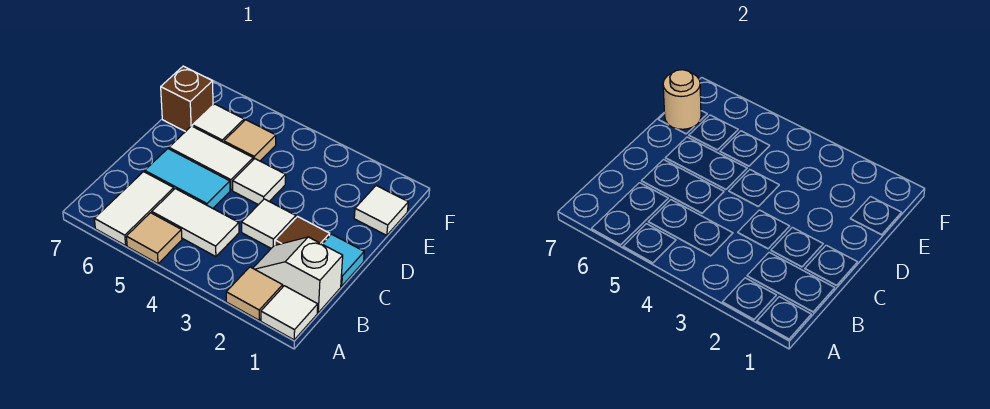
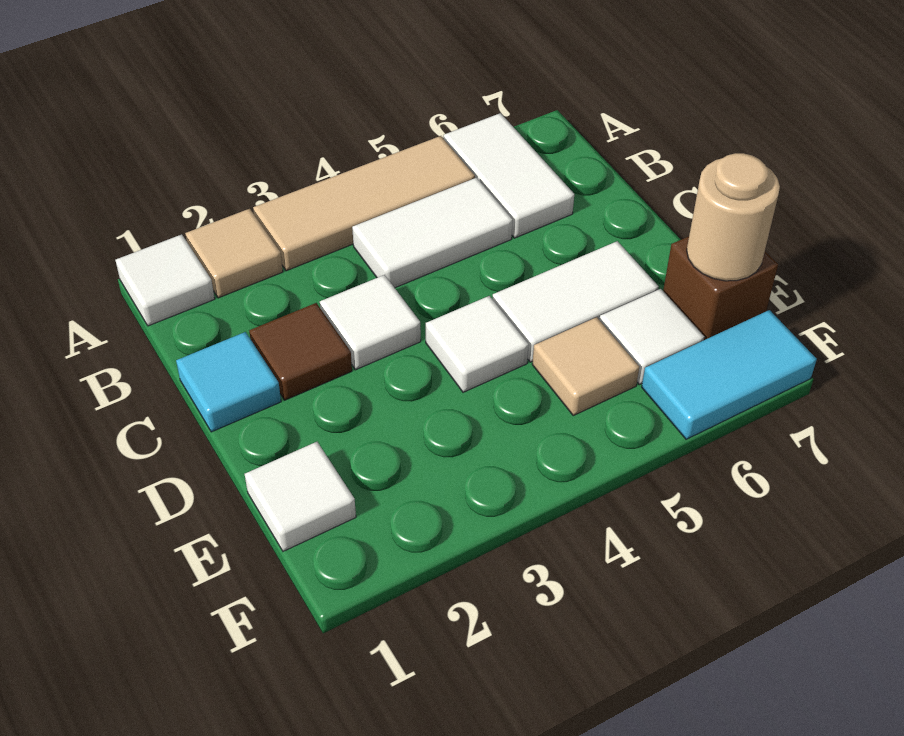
tan tile A5 level 1 -> tan tile A3:A5 level 1
white slope B1:B2 level 1 top 1 -> none
cyan tile C5:C6 level 1 -> cyan tile F6:F7 level 1

